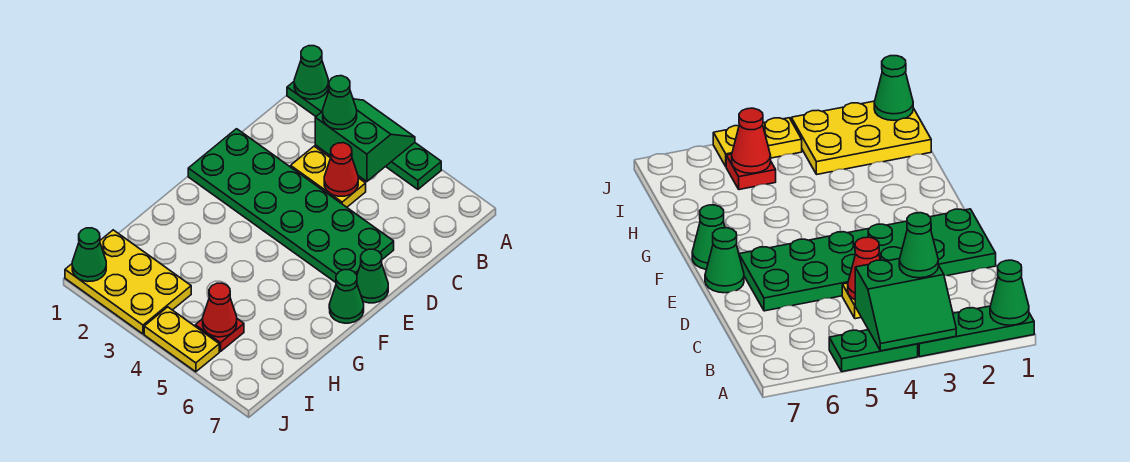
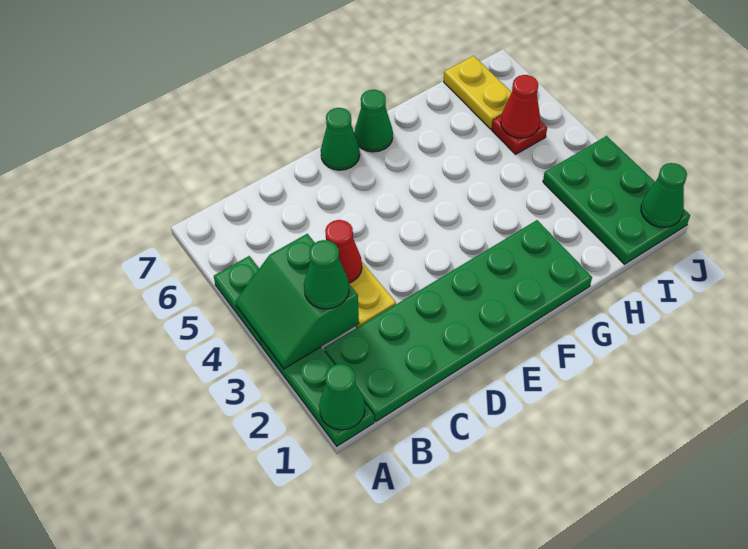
green plate D1:E6 level 1 -> green plate B1:G2 level 1
yellow plate I1:J3 level 1 -> green plate I1:J3 level 1
yellow plate J4:J5 level 1 -> yellow plate I6:I7 level 1

